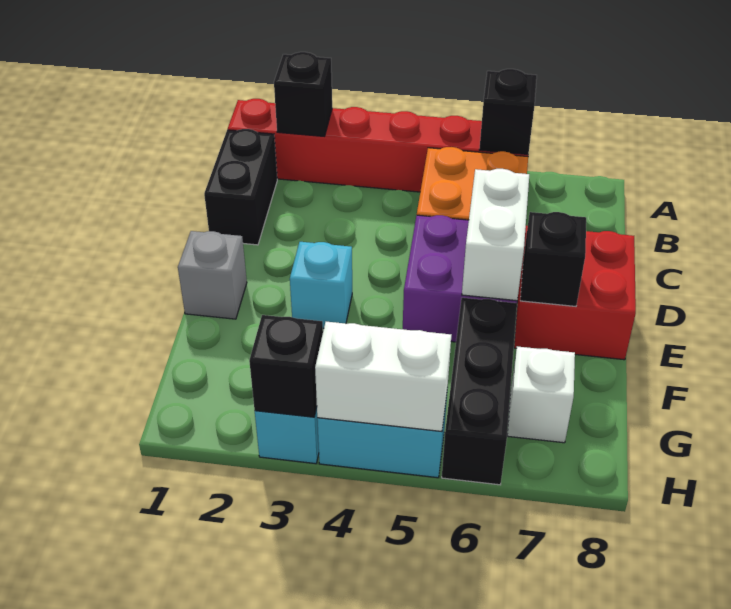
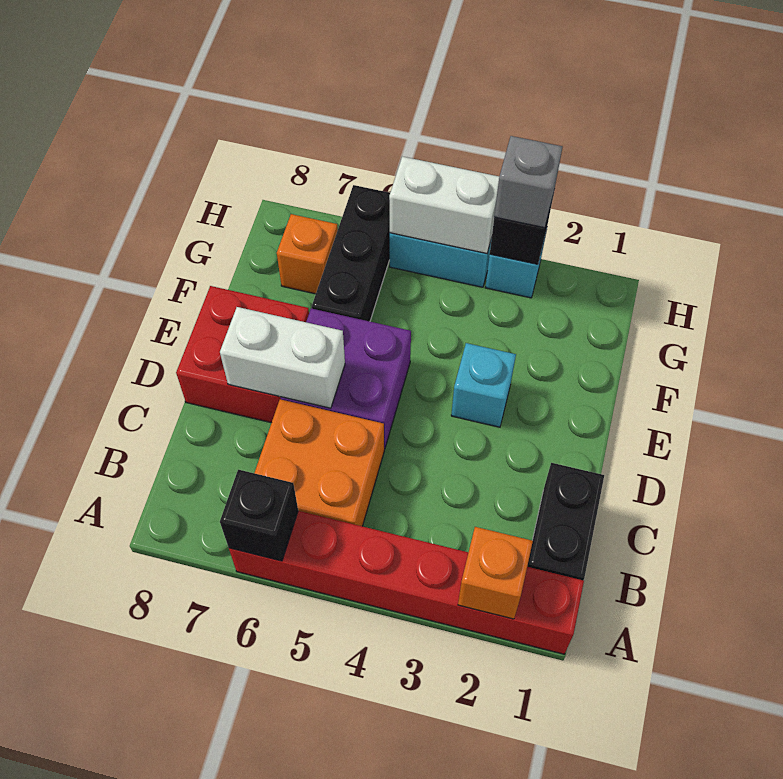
black brick A2 level 2 -> orange brick A2 level 2
white brick D6:E6 level 2 -> white brick D6:D7 level 2
grey brick E1 level 1 -> grey brick H3 level 3
black brick E7 level 2 -> none
white brick G7 level 1 -> orange brick G7 level 1

